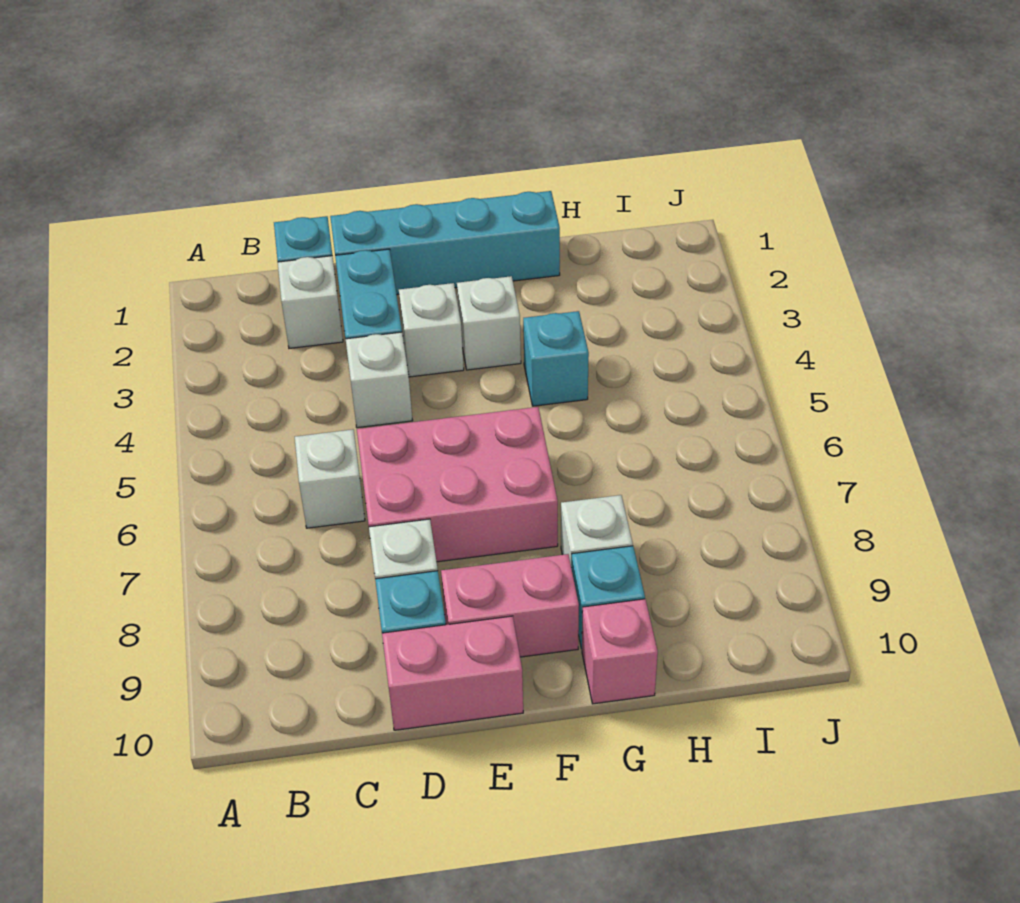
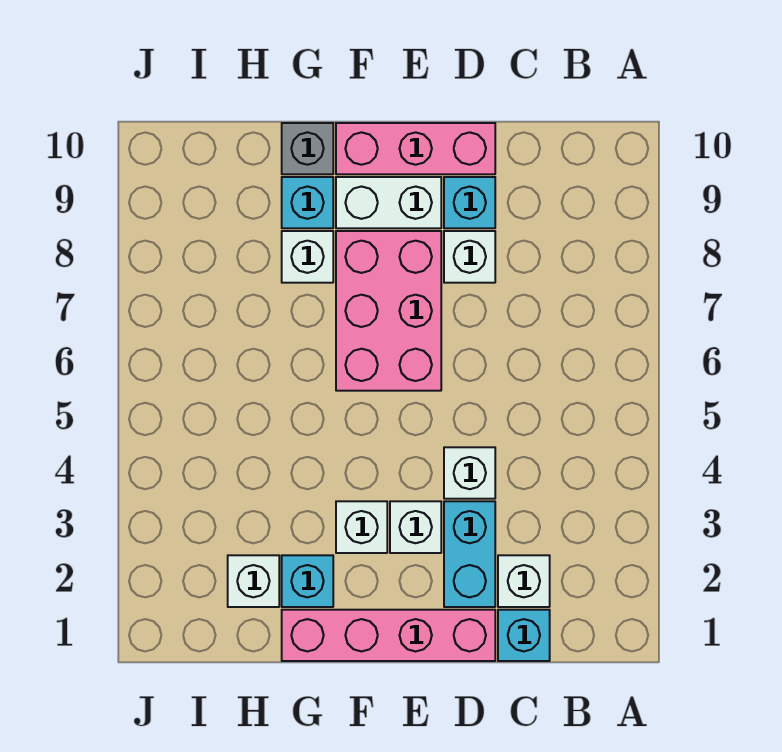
white brick C6 level 1 -> white brick H2 level 1
cyan brick D1:G1 level 1 -> pink brick D1:G1 level 1
pink brick D6:F7 level 1 -> pink brick E6:F8 level 1
pink brick D10:E10 level 1 -> pink brick D10:F10 level 1
pink brick E9:F9 level 1 -> white brick E9:F9 level 1
cyan brick G4 level 1 -> cyan brick G2 level 1
pink brick G10 level 1 -> grey brick G10 level 1

